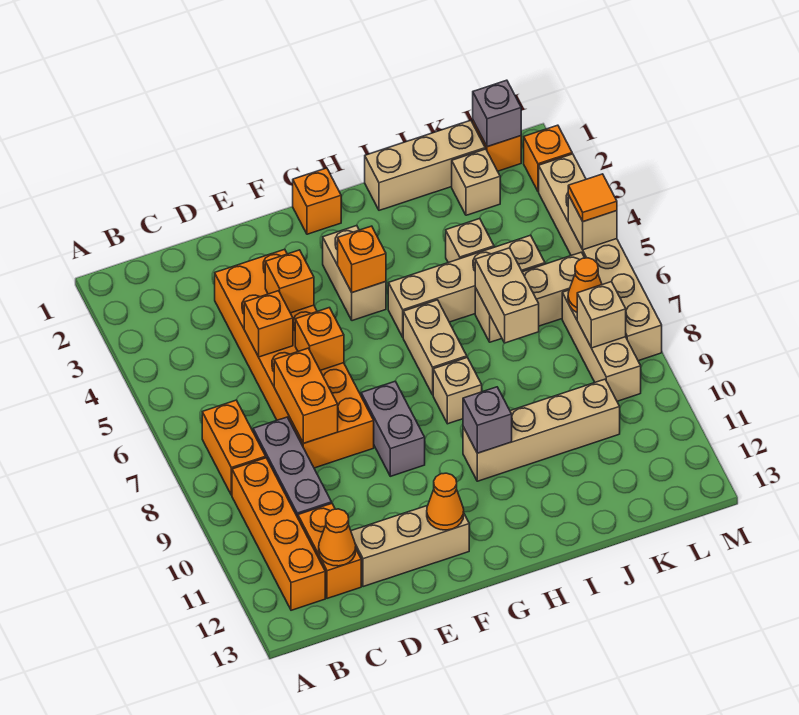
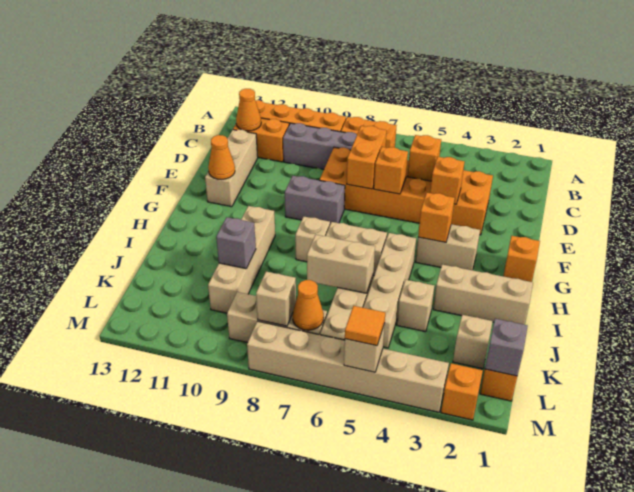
orange brick D7:D8 level 2 -> orange brick D7:E7 level 2
grey brick H10 level 2 -> grey brick J10 level 2
tan brick I1:K1 level 1 -> tan brick I1:I3 level 1

